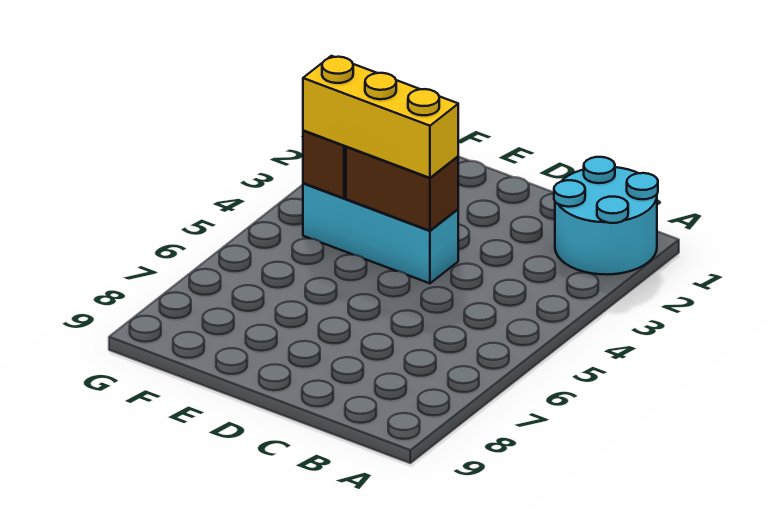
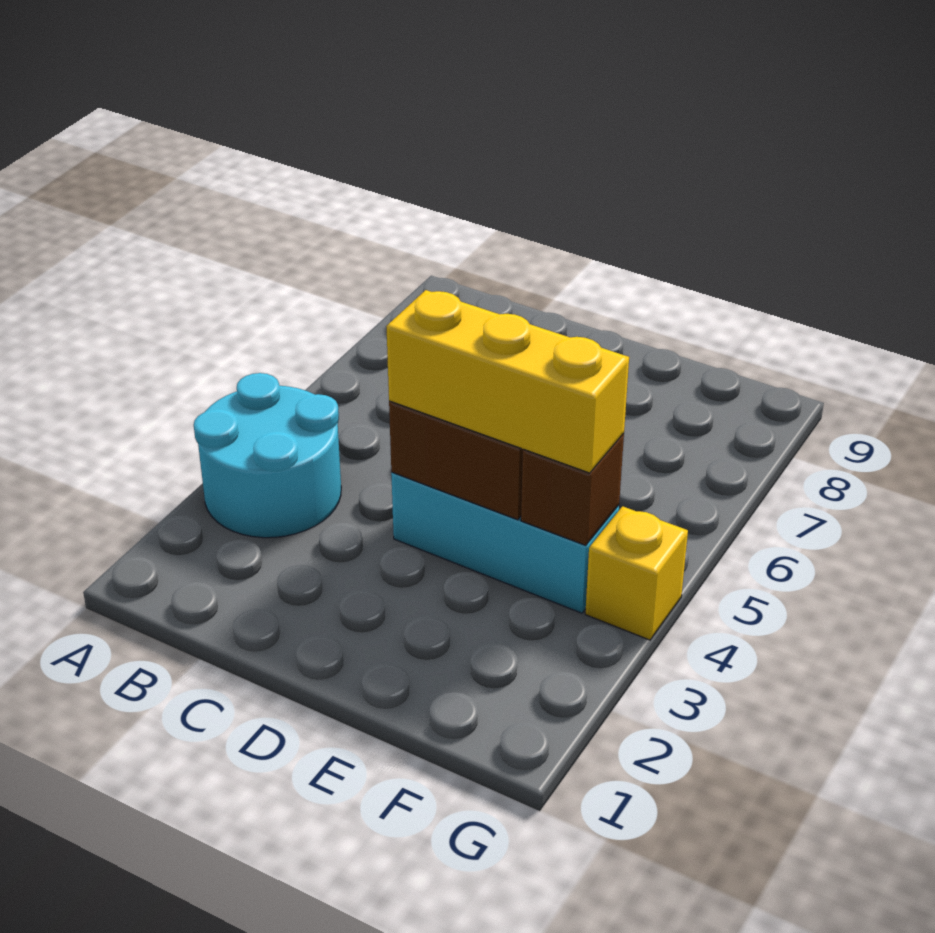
cyan round brick A1:B2 level 1 -> cyan round brick A3:B4 level 1
none -> yellow brick G4 level 1

